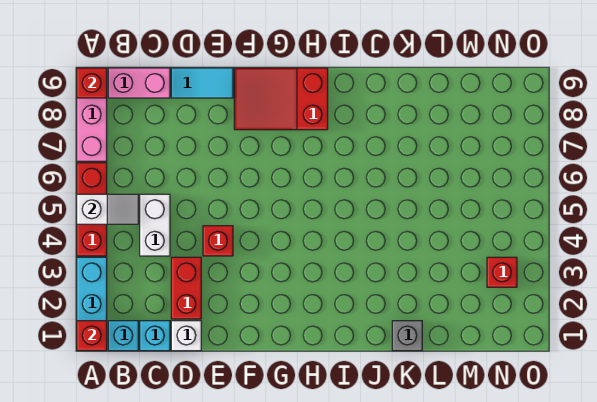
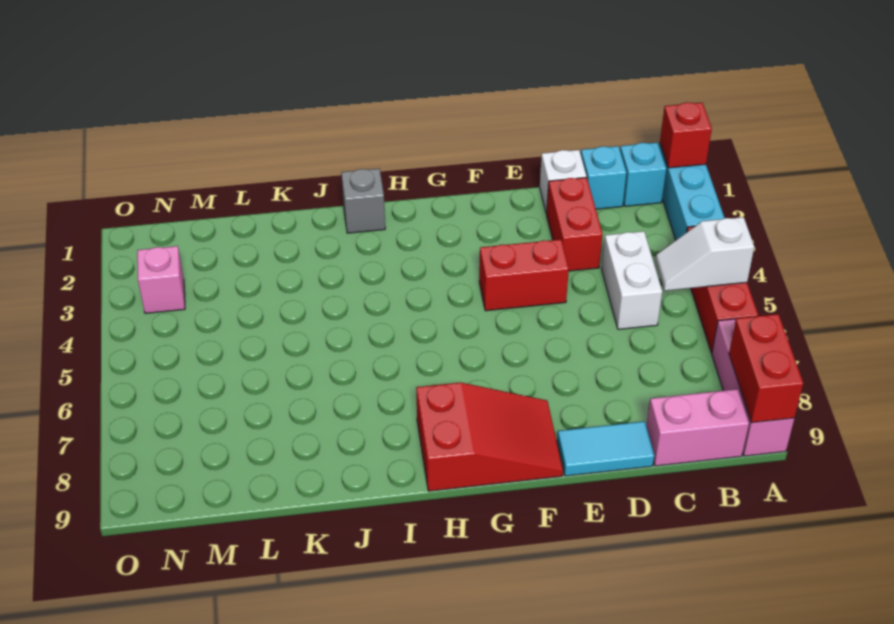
red brick A9 level 2 -> red brick A8:A9 level 2
red brick E4 level 1 -> red brick E4:F4 level 1
grey brick K1 level 1 -> grey brick I1 level 1
red brick N3 level 1 -> pink brick N3 level 1

